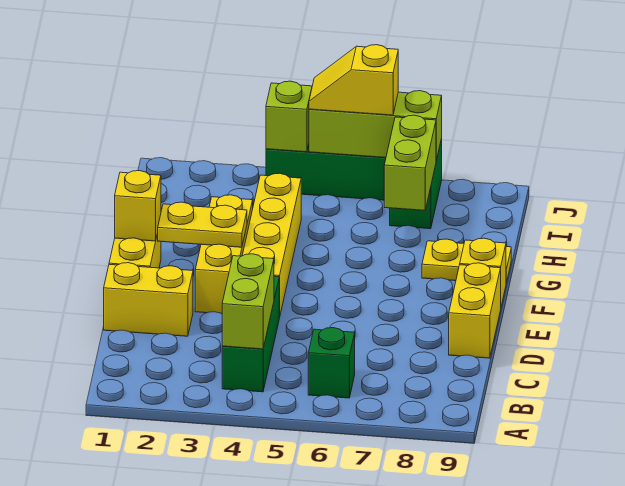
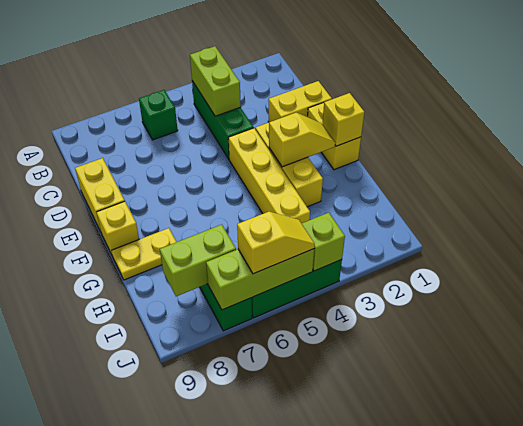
yellow plate F2:F3 level 2 -> yellow slope F2:F3 level 2 top 3
lime brick H7:I7 level 2 -> lime brick I7:I8 level 2

